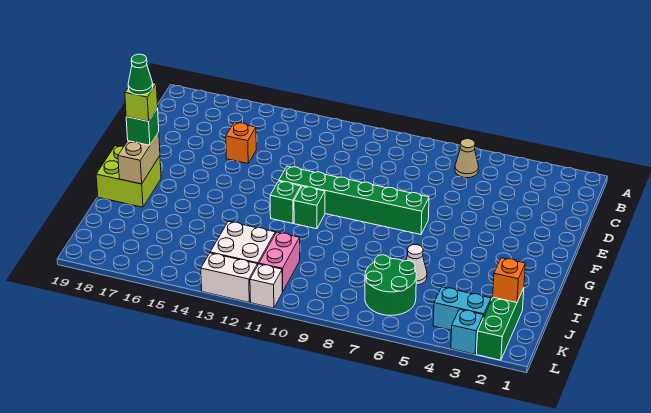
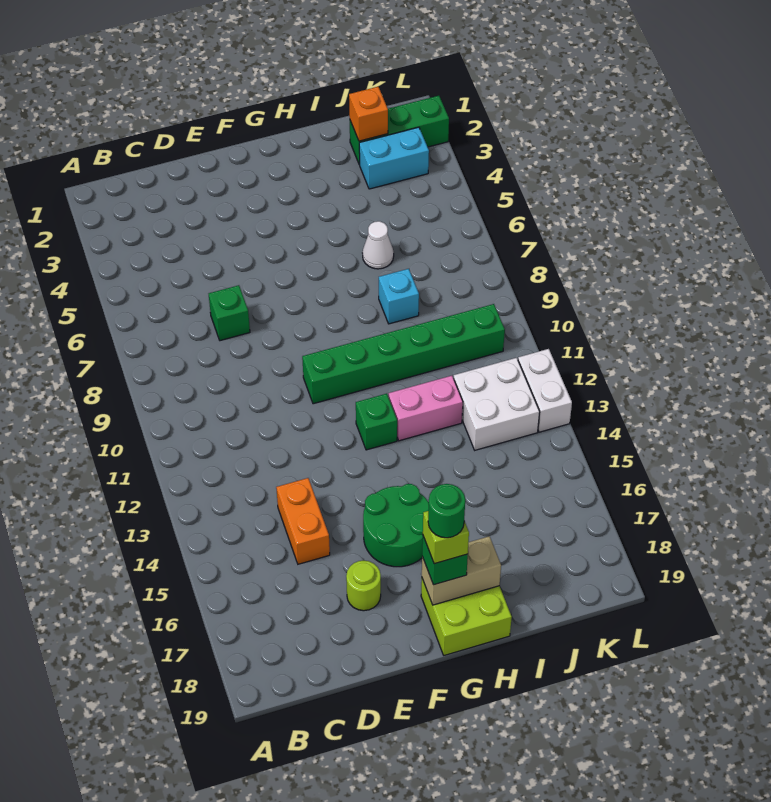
tan cone B6 level 1 -> none
orange brick D15 level 1 -> orange brick D14:D15 level 1
none -> lime round brick E17 level 1
green brick F7:F12 level 1 -> green brick F10:K10 level 1
green brick G11 level 1 -> green brick D7 level 1
green cone G18 level 5 -> green round brick G18 level 5
green round brick J6:K7 level 1 -> green round brick F15:G16 level 1
pink brick J11:K11 level 1 -> pink brick H12:I12 level 1
cyan brick K3:K4 level 1 -> cyan brick J3:K3 level 1
cyan brick L3 level 1 -> cyan brick I8 level 1
white brick L11 level 1 -> none

